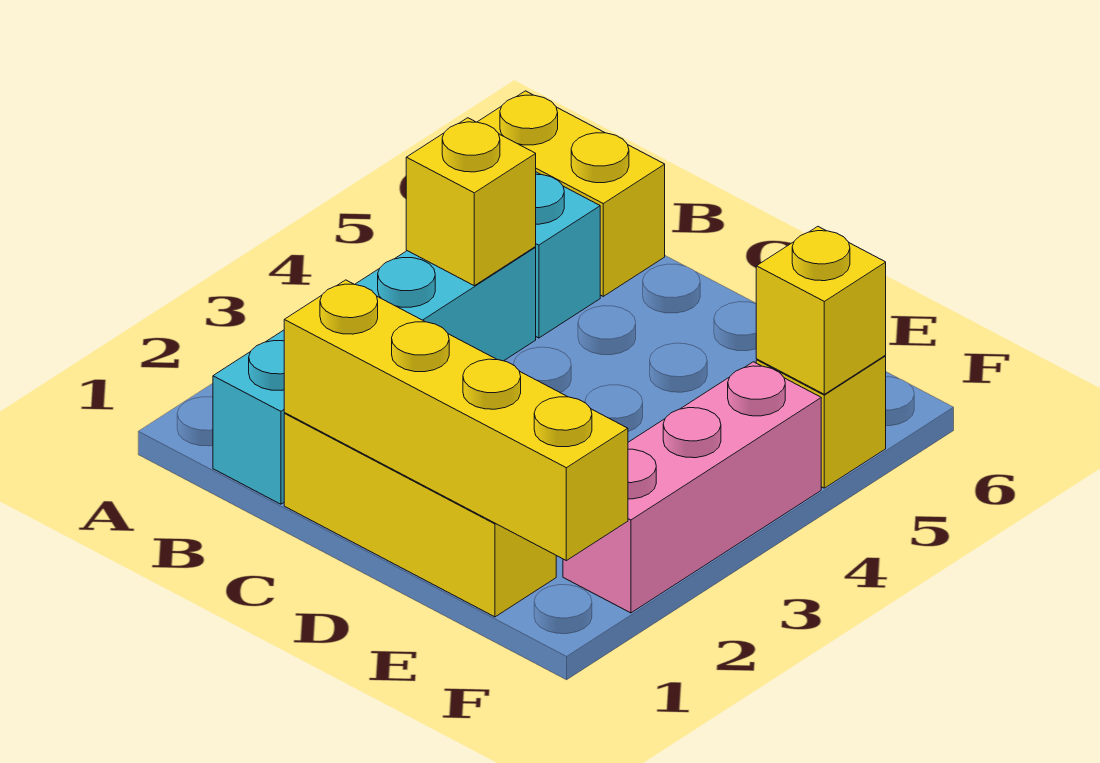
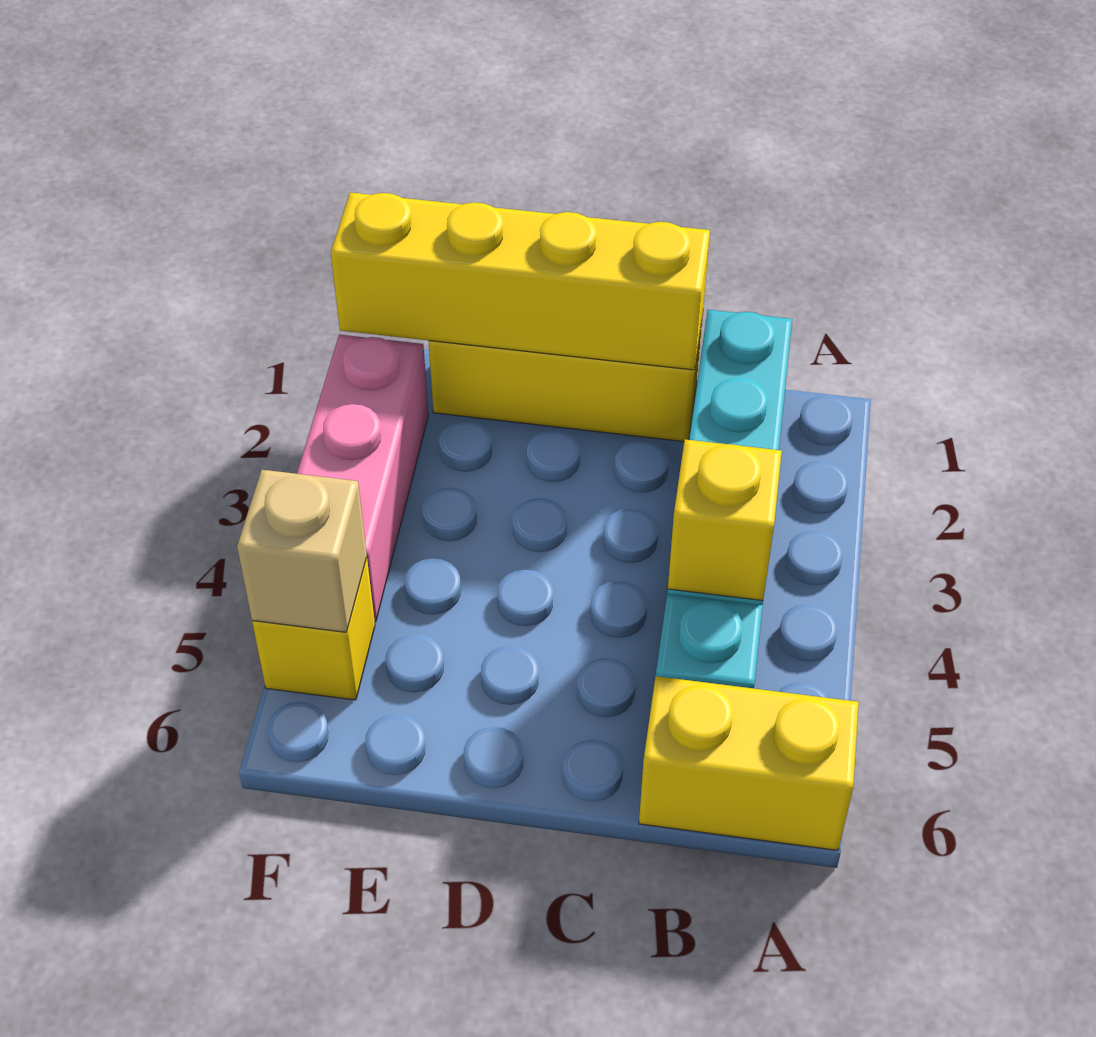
yellow brick F5 level 2 -> tan brick F5 level 2

